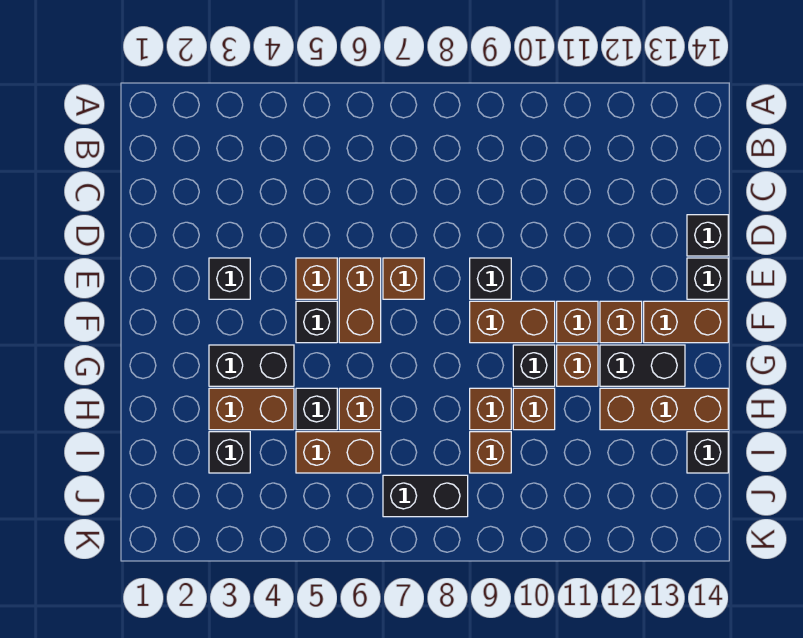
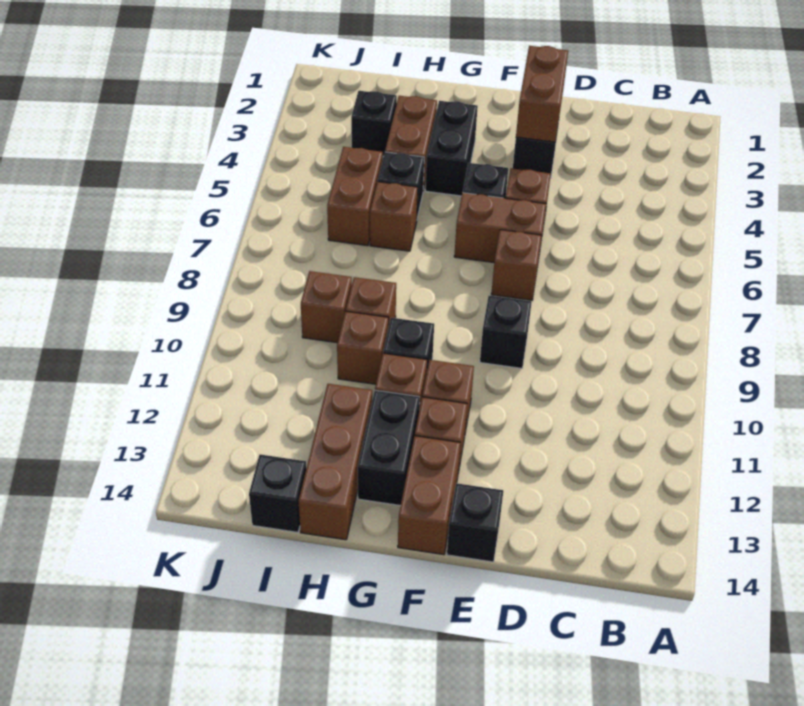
black brick D14 level 1 -> none
brown brick F9:F10 level 1 -> brown brick E2:E3 level 2
black brick J7:J8 level 1 -> none

